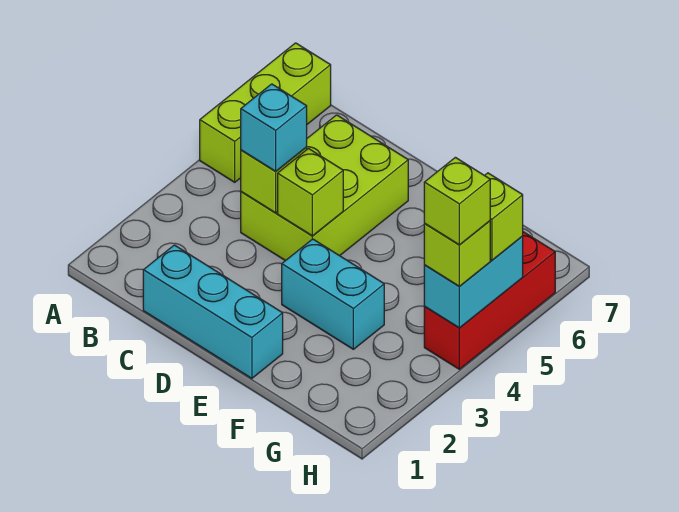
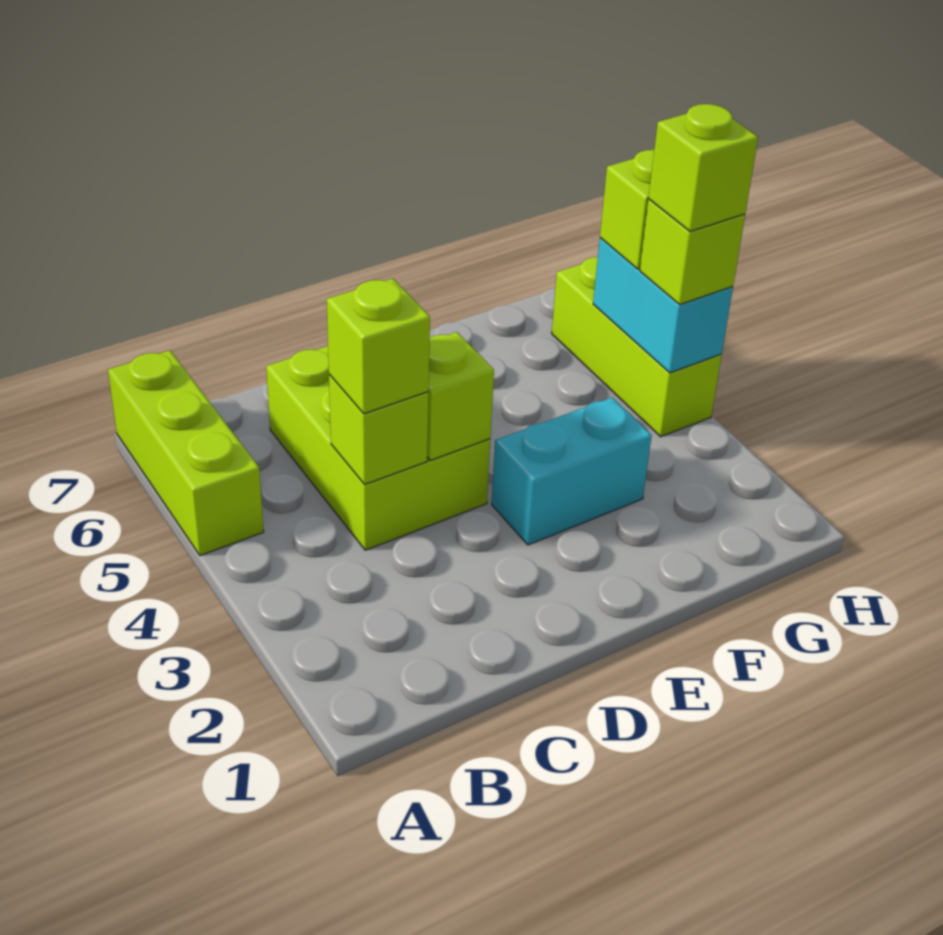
cyan brick C1:E1 level 1 -> none
cyan brick C4 level 3 -> lime brick C4 level 3
red brick H4:H6 level 1 -> lime brick H4:H6 level 1

